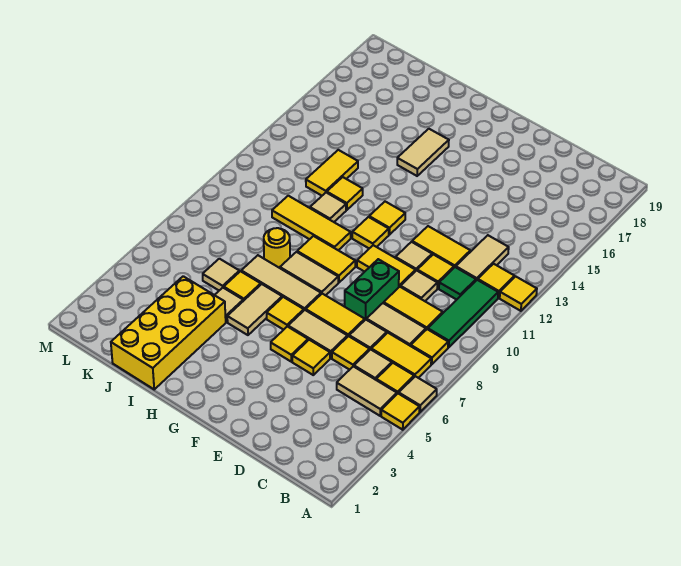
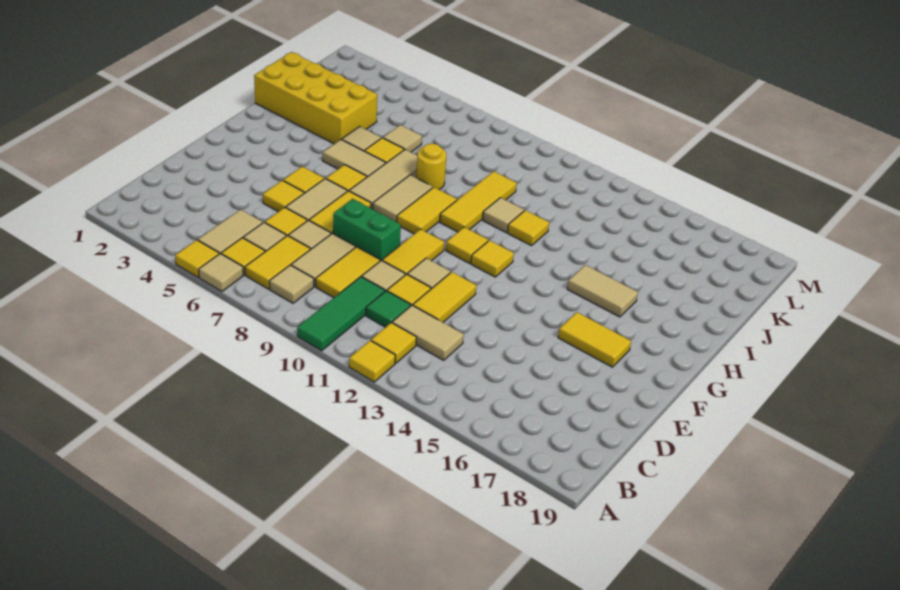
yellow tile B8 level 1 -> tan tile B8 level 1
green tile B9:B11 level 1 -> green tile A10:C10 level 1
yellow tile J12:J13 level 1 -> yellow tile F16:F17 level 1

